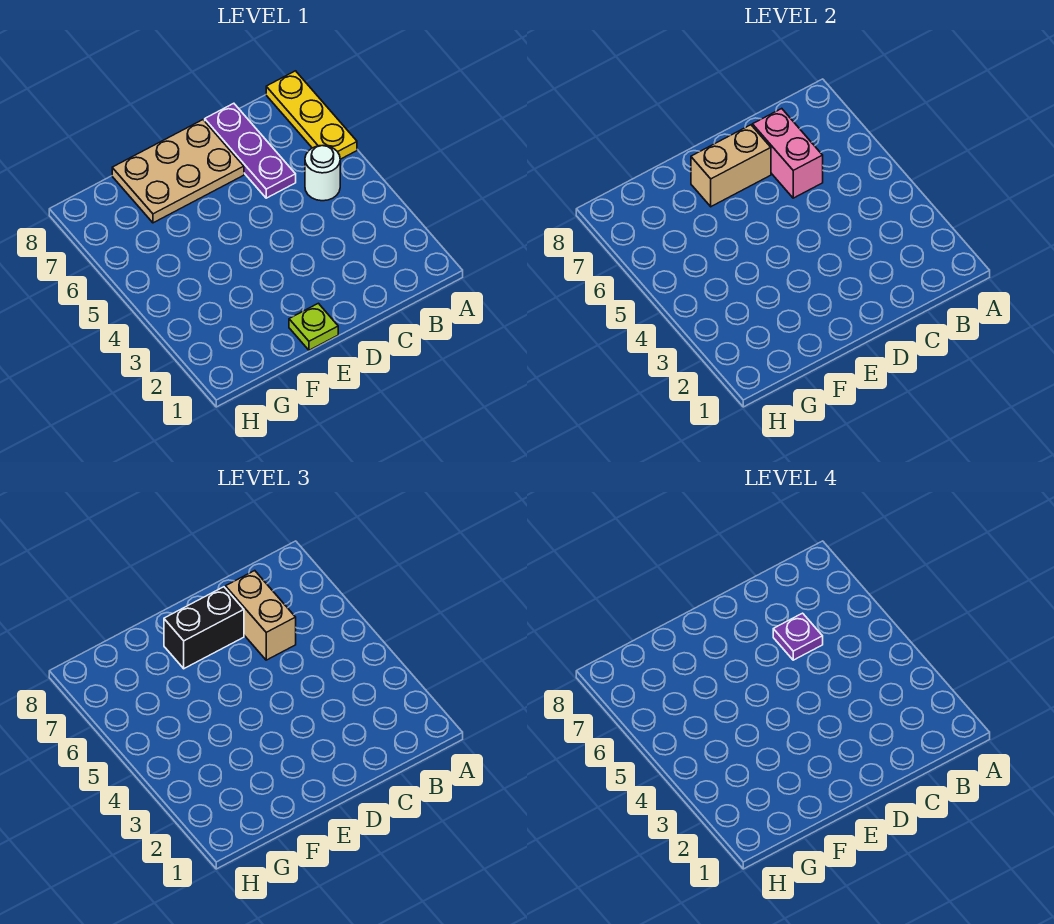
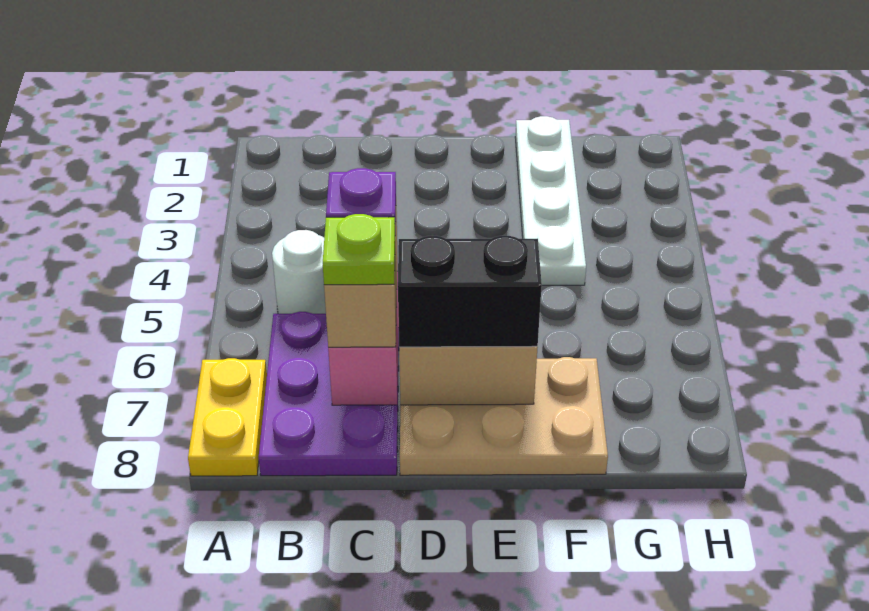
yellow plate A6:A8 level 1 -> yellow plate A7:A8 level 1
purple plate C6:C8 level 1 -> purple plate B6:C8 level 1
lime plate E1 level 1 -> lime plate C7 level 4
none -> white plate F1:F4 level 1

